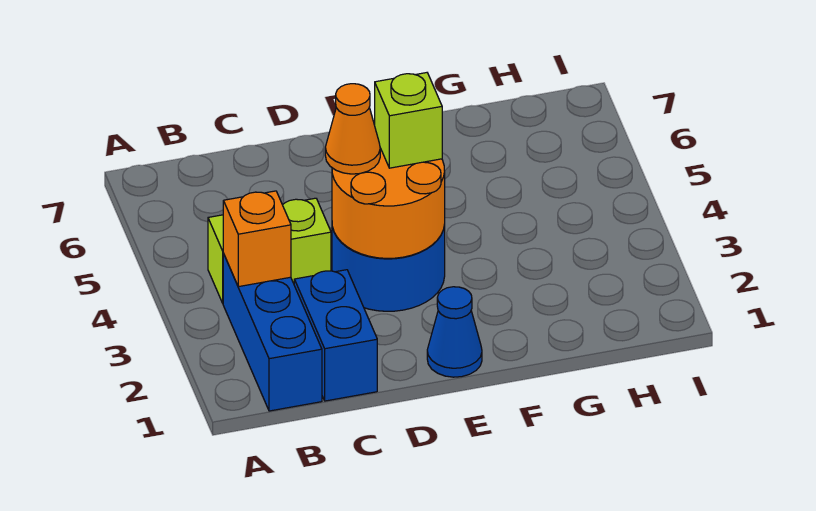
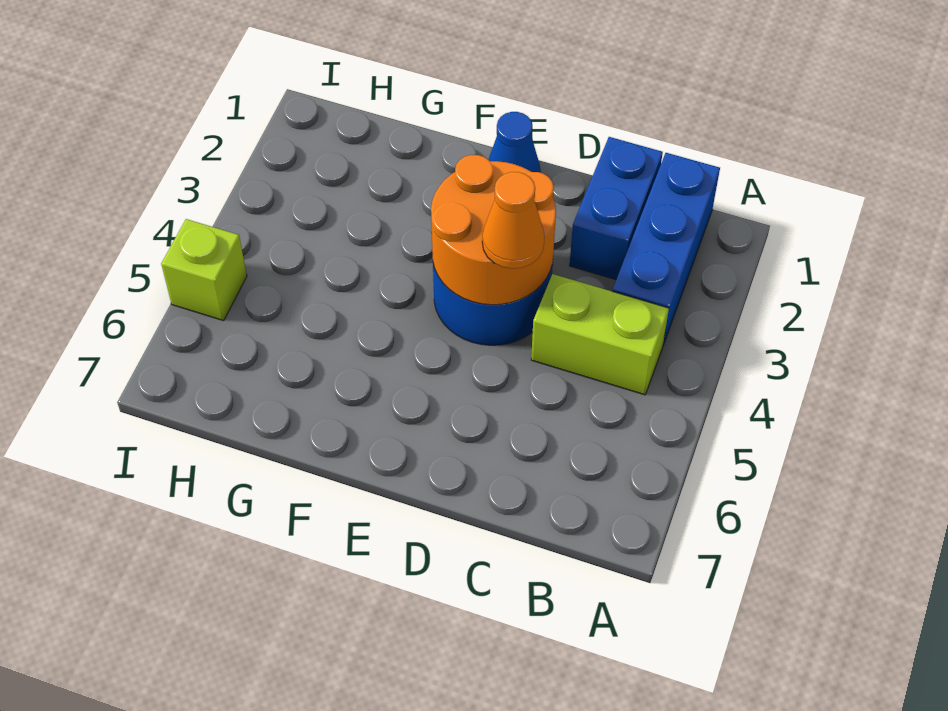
orange brick B3 level 2 -> none
lime brick E4 level 3 -> lime brick I5 level 1

